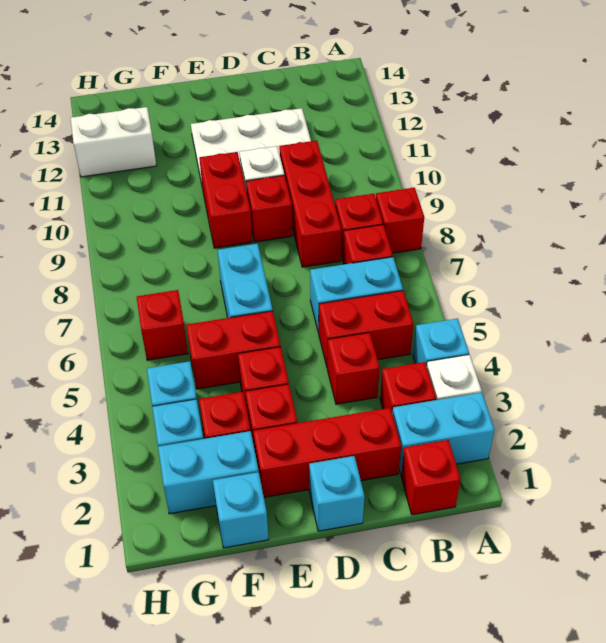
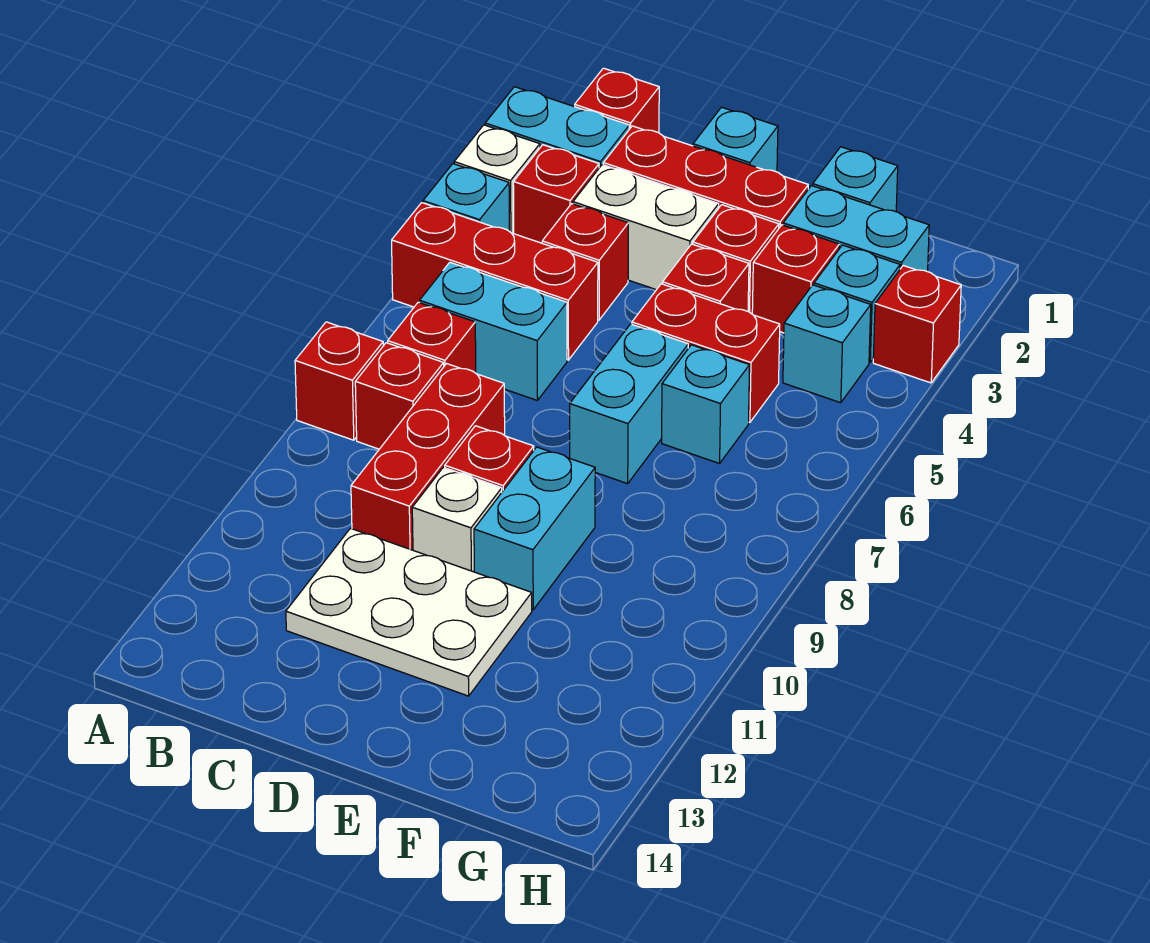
red brick B5:C5 level 1 -> red brick A5:C5 level 1
red brick E9:E10 level 1 -> cyan brick E9:E10 level 1
none -> cyan brick F6 level 1
red brick G6 level 1 -> red brick H3 level 1
white brick G12:H12 level 1 -> white brick C3:D3 level 1

